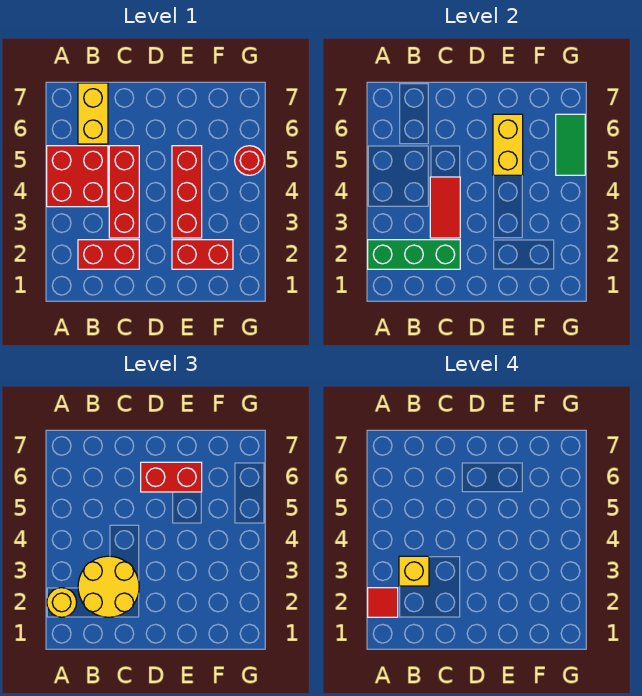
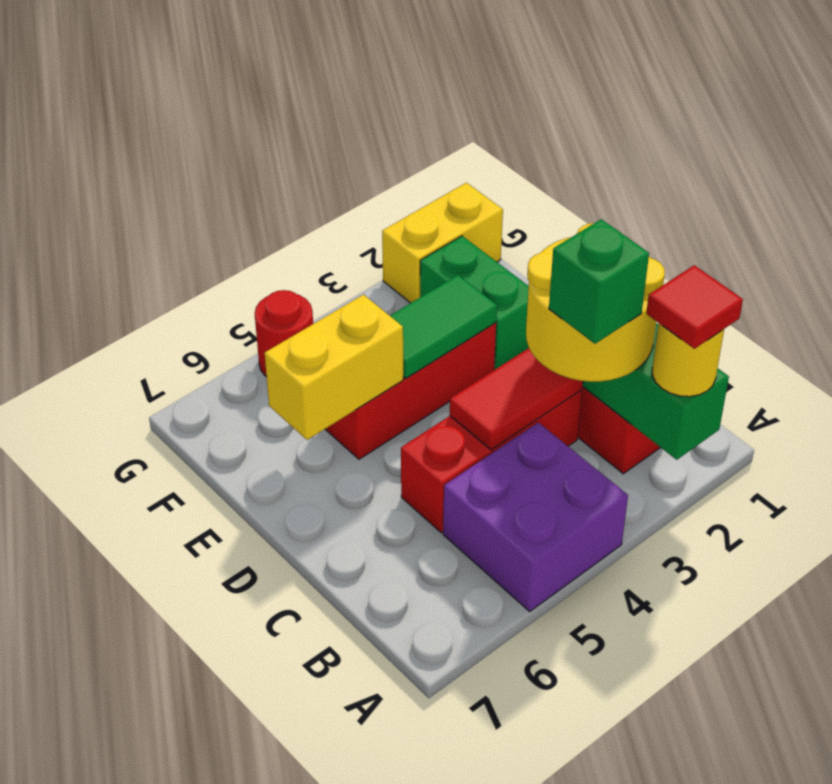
red brick A4:B5 level 1 -> purple brick A4:B5 level 1
yellow brick B3 level 4 -> green brick B3 level 4
yellow brick B6:B7 level 1 -> yellow brick G1:G2 level 1
red brick D6:E6 level 3 -> none
red brick E2:F2 level 1 -> green brick E2:F2 level 1
green tile G5:G6 level 2 -> green tile E3:E4 level 2

